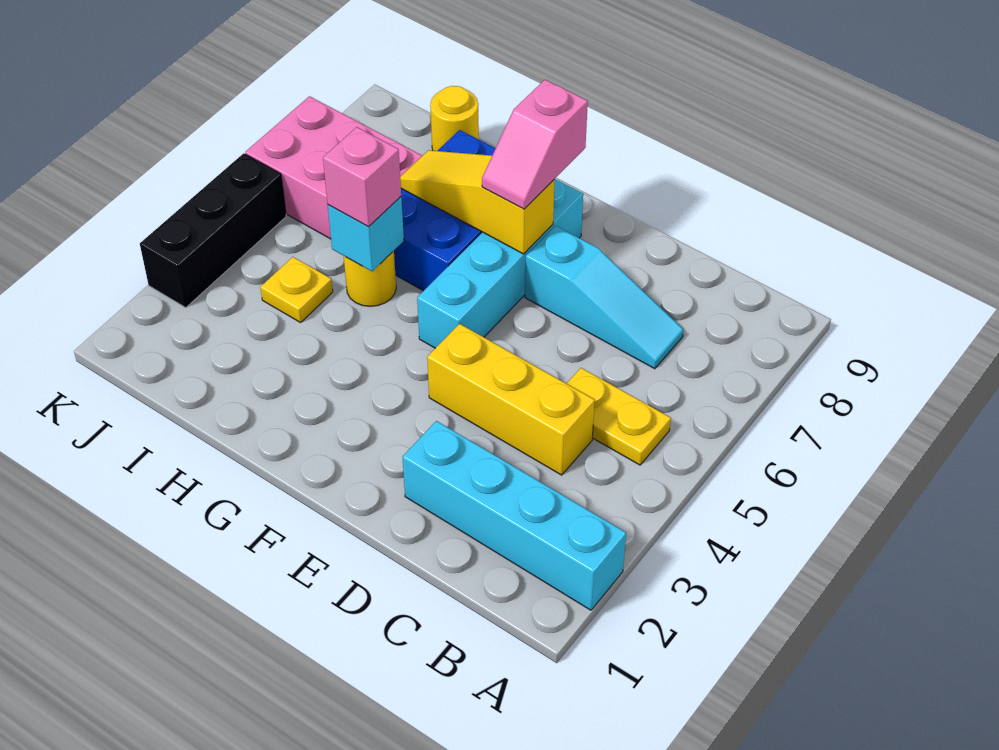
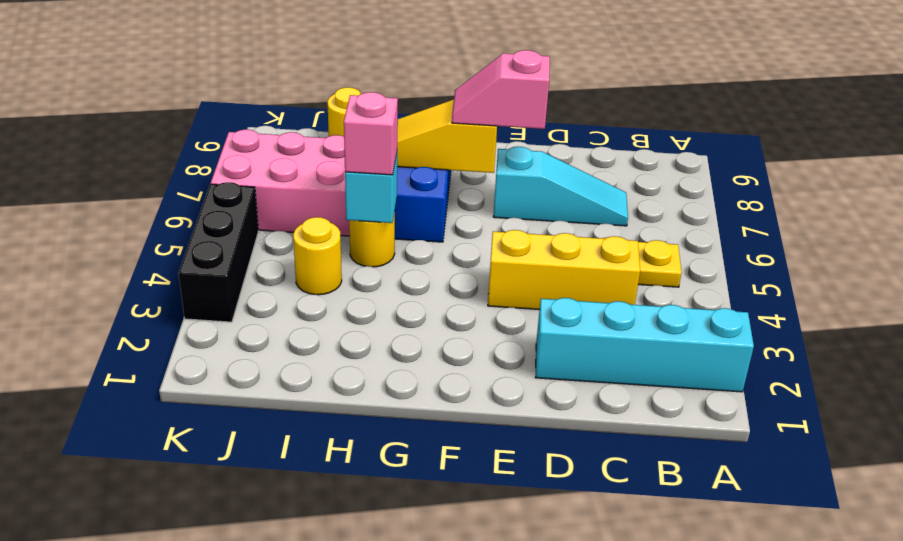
cyan brick F5:F8 level 1 -> none
pink slope F7:F8 level 3 top 8 -> pink slope E7:F7 level 3 top E
yellow plate I4 level 1 -> yellow round brick I4 level 1

